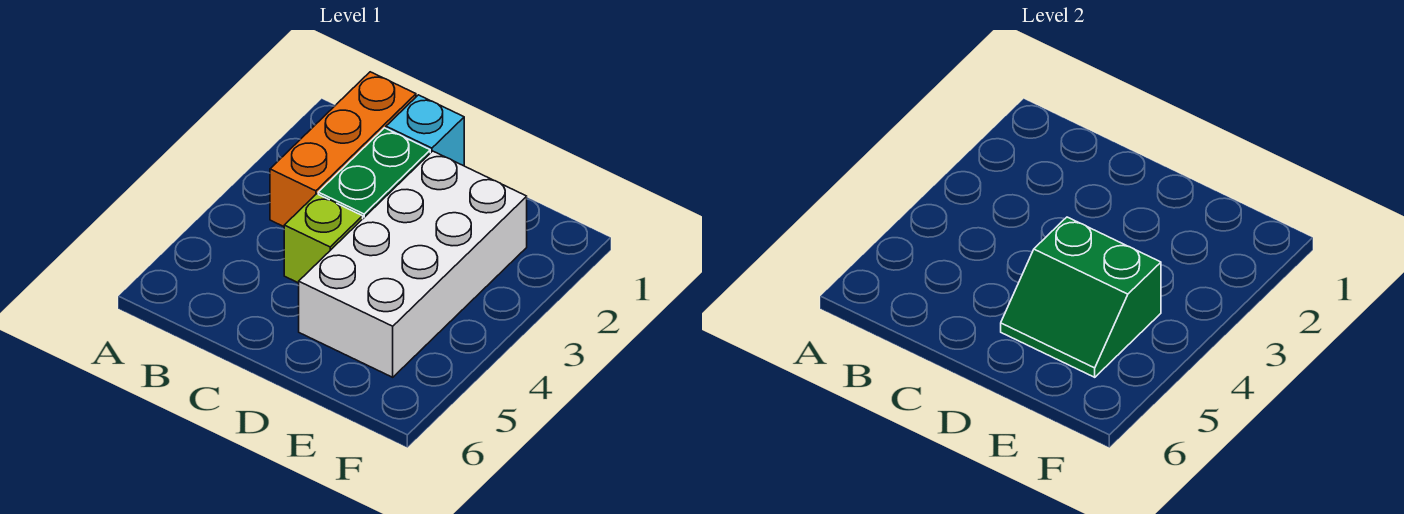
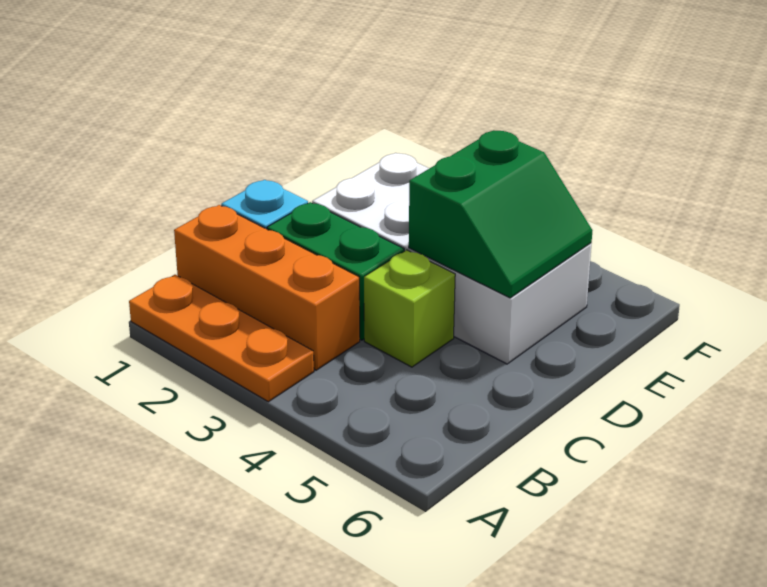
none -> orange plate A1:A3 level 1

